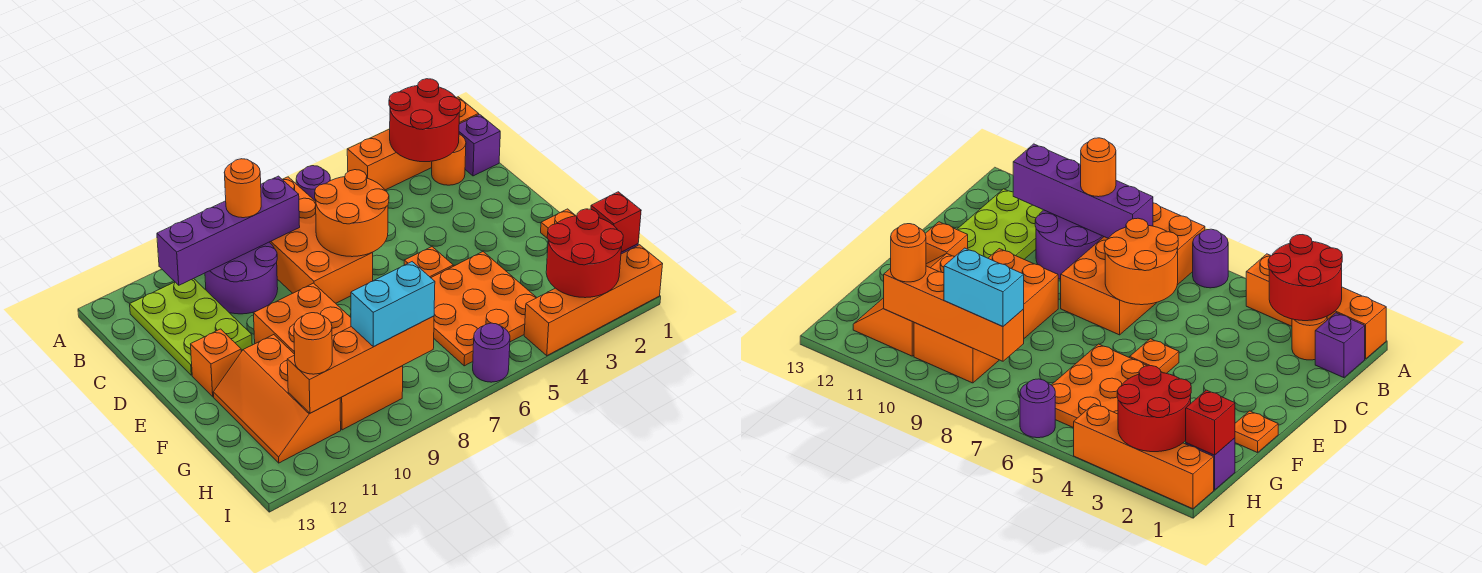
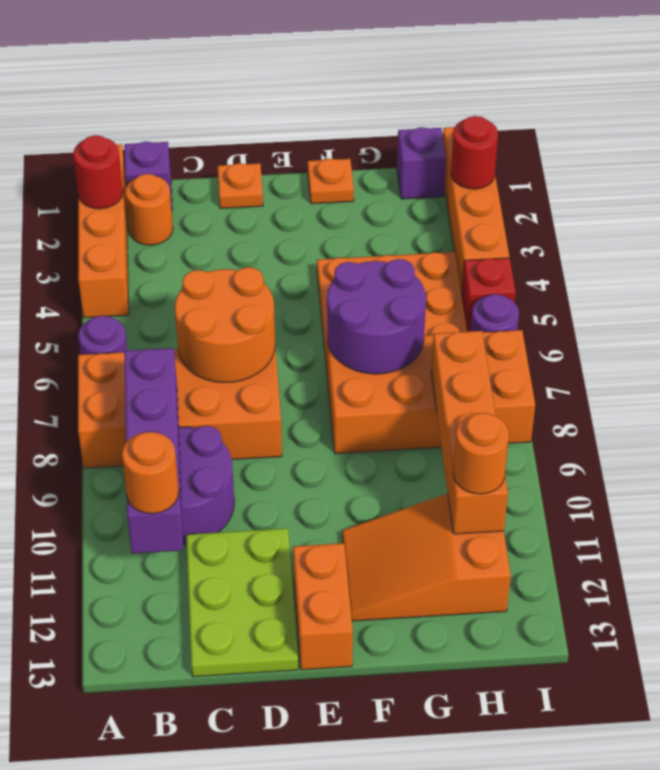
red round brick A2:B3 level 2 -> red round brick A2 level 2
orange round brick B9 level 3 -> orange round brick B11 level 3
lime plate B11:D12 level 1 -> lime plate C11:D13 level 1
orange plate E5 level 1 -> orange plate D1 level 1
orange brick E9:H10 level 1 -> orange brick F7:I8 level 1
orange brick E12 level 1 -> orange brick E12:E13 level 1
none -> purple round brick F6:G7 level 2
orange slope F11:H12 level 1 top 11 -> orange slope F11:H12 level 1 top H
red brick H1 level 2 -> red brick I5 level 1
red round brick H2:I3 level 2 -> red round brick I2 level 2
cyan brick H8:H9 level 3 -> none

